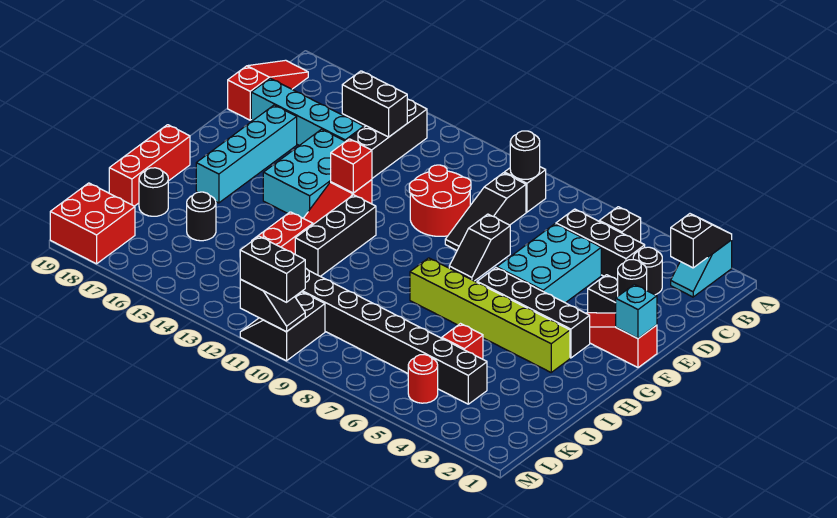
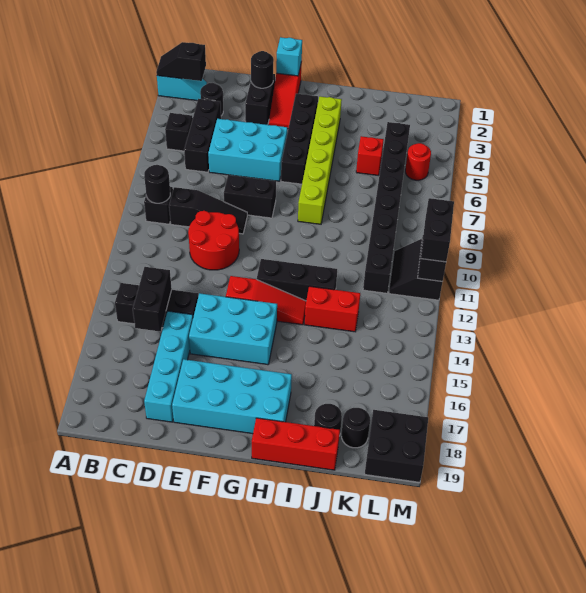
red slope B19:D19 level 1 top D -> none
black slope E8:F8 level 1 top E -> black brick E8:F8 level 1
cyan brick E17:H17 level 1 -> cyan brick E17:H18 level 1
red brick F13 level 2 -> none
black round brick J16 level 1 -> black round brick K18 level 1
black slope L10:M11 level 1 top 10 -> black slope L10:M11 level 1 top M
red brick L18:M19 level 1 -> black brick L18:M19 level 1

